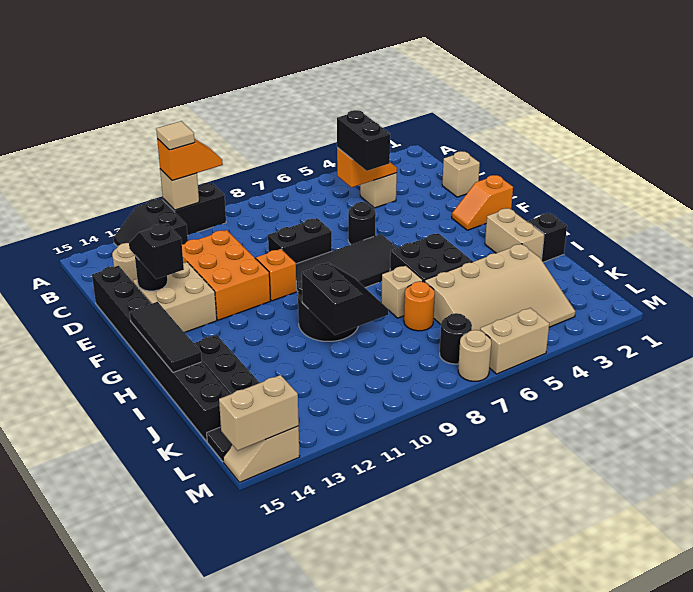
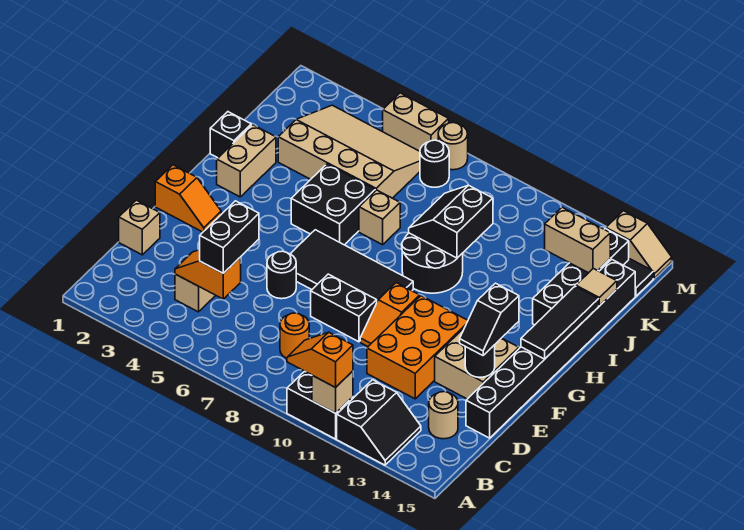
tan tile A11 level 4 -> tan tile J15 level 2
orange round brick J7 level 1 -> orange round brick C8 level 1
tan brick M14:M15 level 2 -> tan brick K13:K14 level 2

